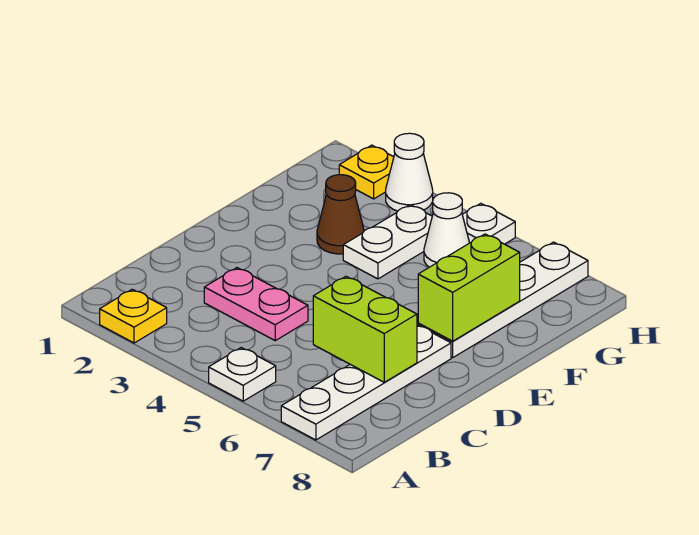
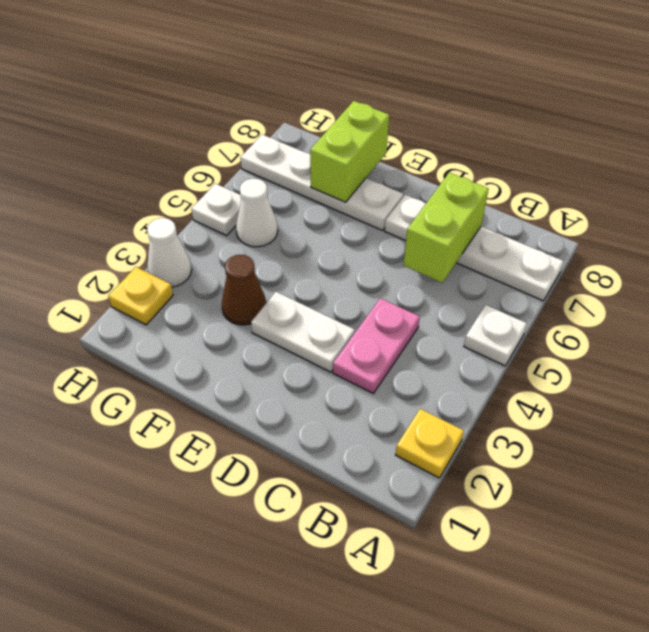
lime brick E7:F7 level 2 -> lime brick F7:F8 level 2
white plate F4:G4 level 1 -> white plate D3:E3 level 1

